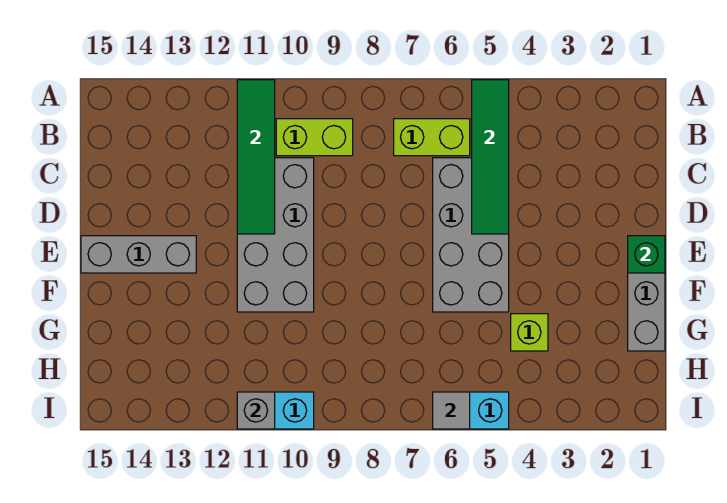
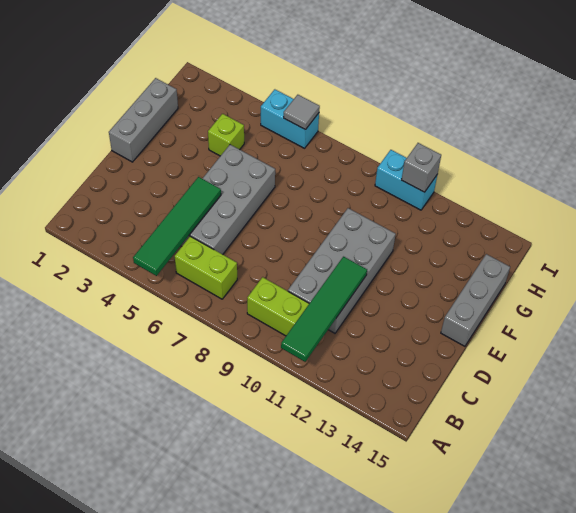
green brick E1 level 2 -> none
grey brick E13:E15 level 1 -> grey brick E15:G15 level 1

